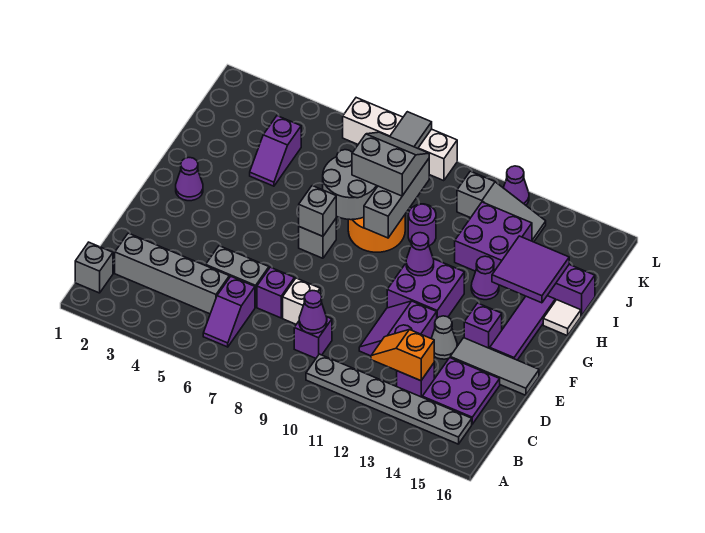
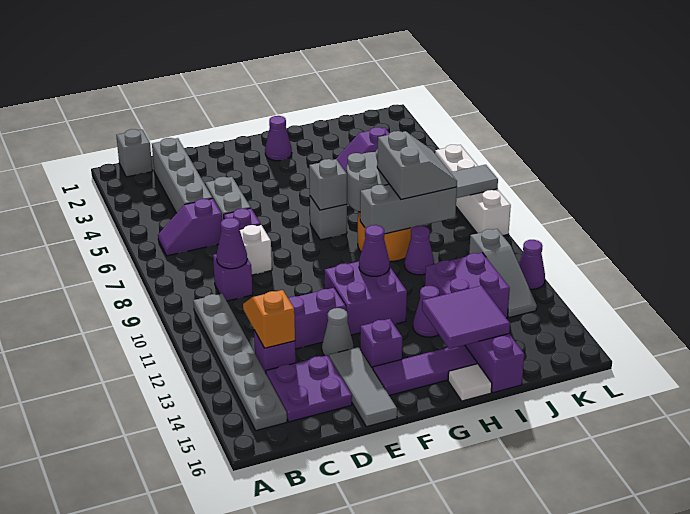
purple round brick I10 level 1 -> purple cone I10 level 1

